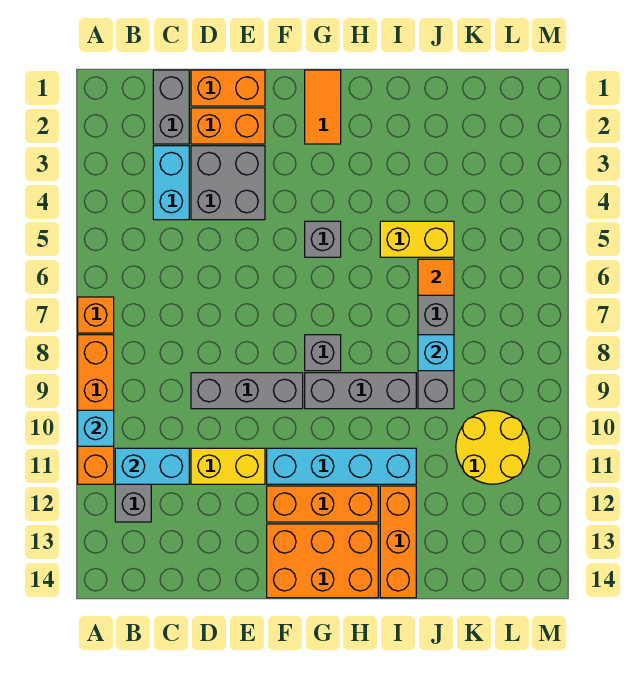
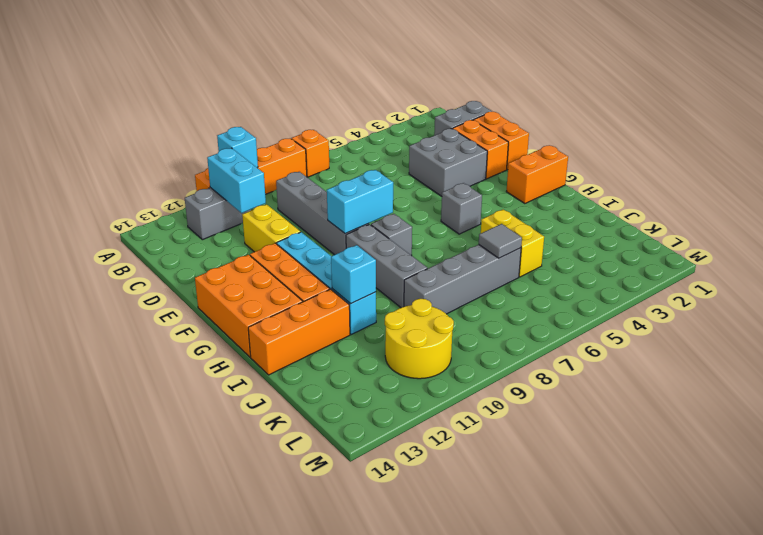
cyan brick C3:C4 level 1 -> cyan brick F8:F9 level 2
grey brick D9:F9 level 1 -> grey brick C9:F9 level 1
orange tile G1:G2 level 1 -> orange brick G1:G2 level 1
orange tile J6 level 2 -> grey tile J6 level 2
cyan brick J8 level 2 -> cyan brick I11 level 2

